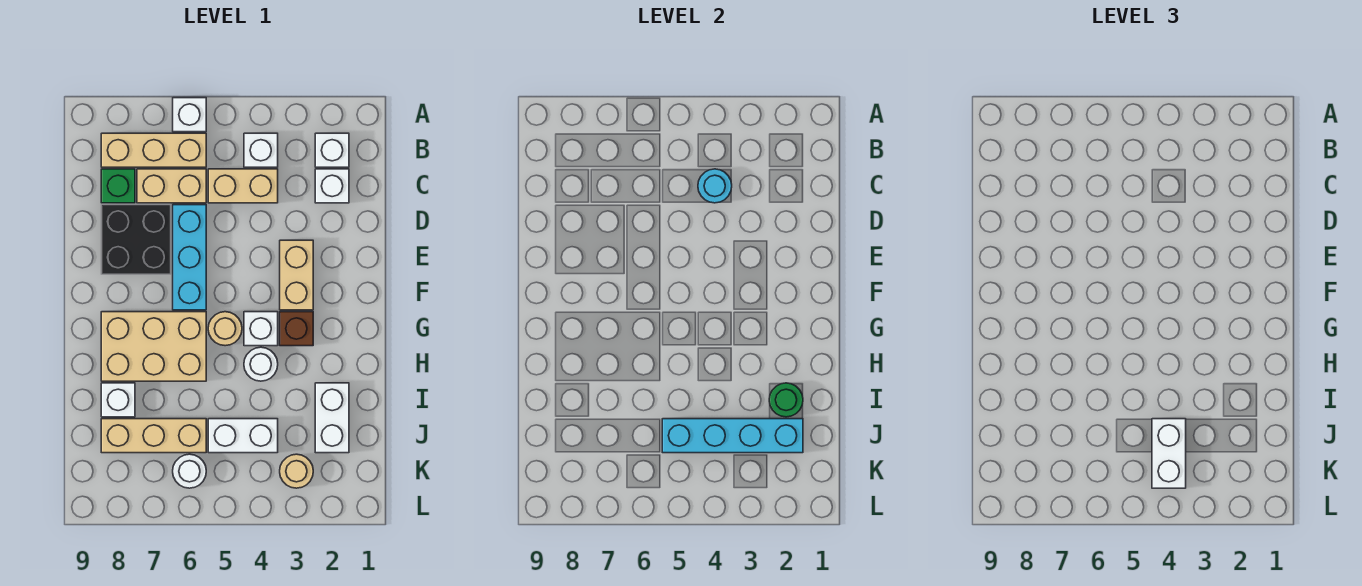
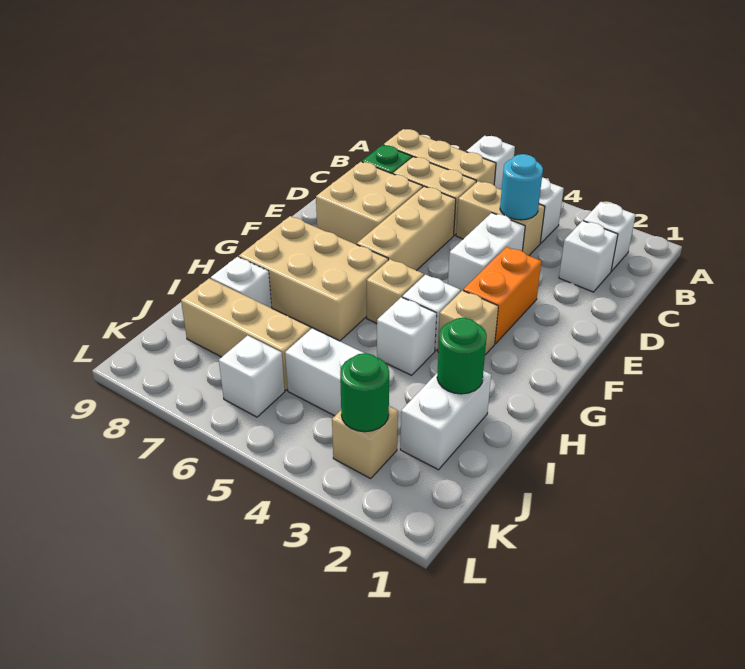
cyan brick D6:F6 level 1 -> tan brick D6:F6 level 1
black brick D7:E8 level 1 -> tan brick D7:E8 level 1
tan brick E3:F3 level 1 -> orange brick E3:F3 level 1
brown brick G3 level 1 -> tan brick G3 level 1
tan round brick G5 level 1 -> tan brick G5 level 1
white round brick H4 level 1 -> white brick H4 level 1
cyan brick J2:J5 level 2 -> none
white brick J4:K4 level 3 -> white brick D4:E4 level 1
tan round brick K3 level 1 -> tan brick K3 level 1
none -> green round brick K3 level 2
white round brick K6 level 1 -> white brick K6 level 1

